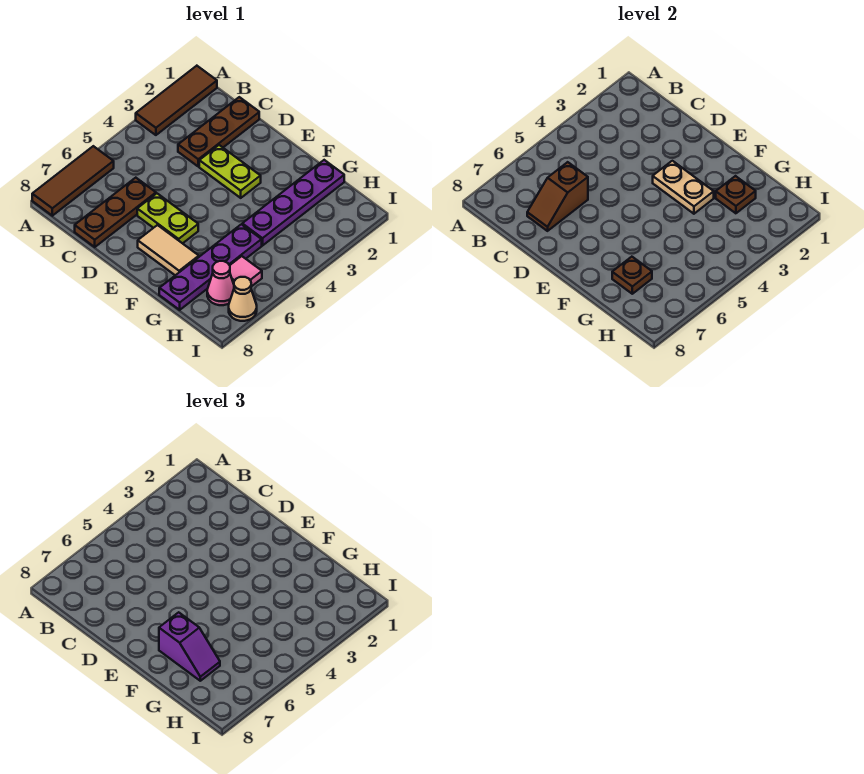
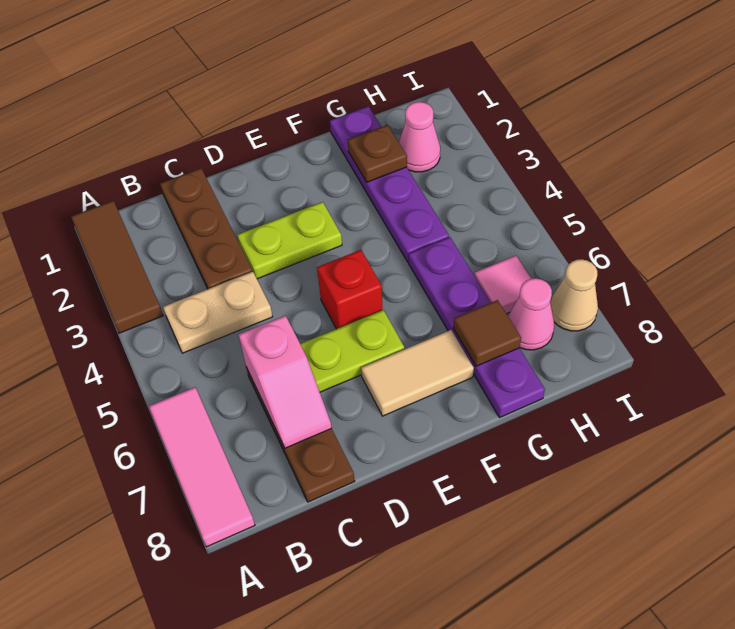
brown tile A6:A8 level 1 -> pink tile A6:A8 level 1
brown slope C6:C7 level 2 top 6 -> pink slope C6:C7 level 2 top 6
tan plate E3:F3 level 2 -> tan plate B4:C4 level 1
none -> red brick E5 level 1
purple slope F7:G7 level 3 top F -> none
brown plate G7 level 2 -> brown tile G7 level 2
none -> pink cone H2 level 1

